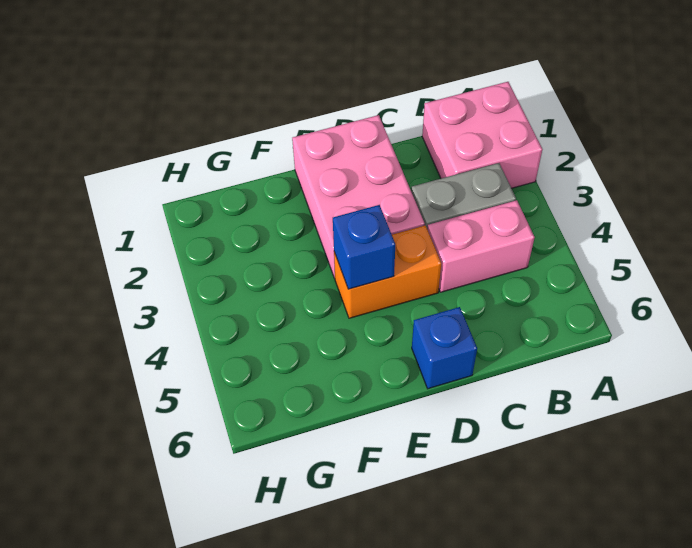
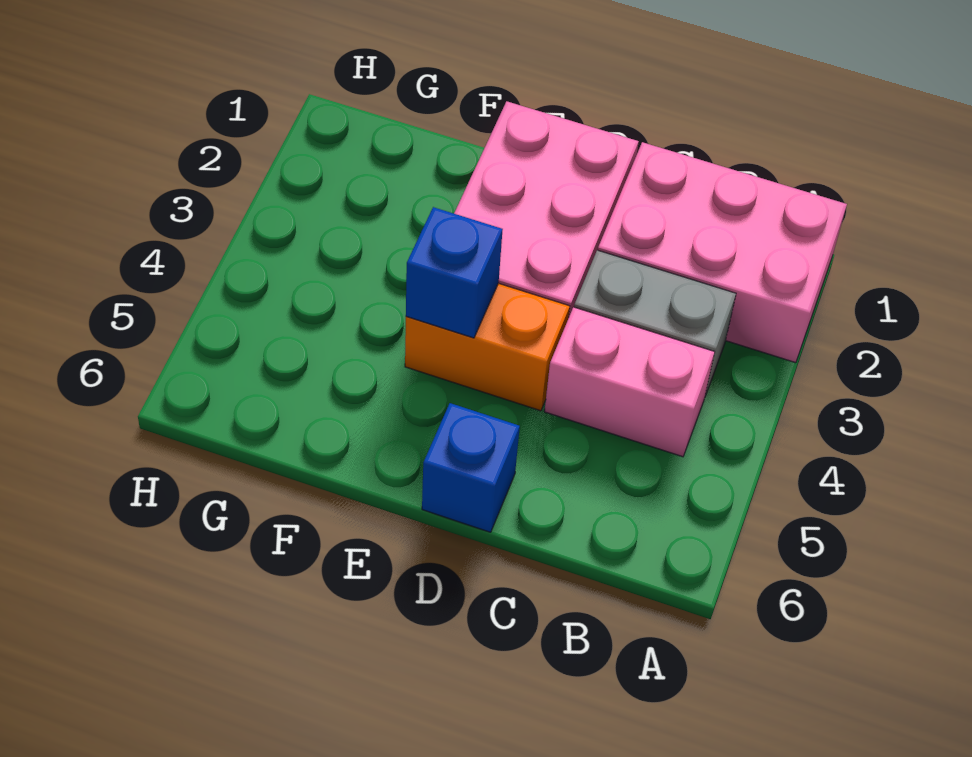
pink brick A1:B2 level 1 -> pink brick A1:C2 level 1

